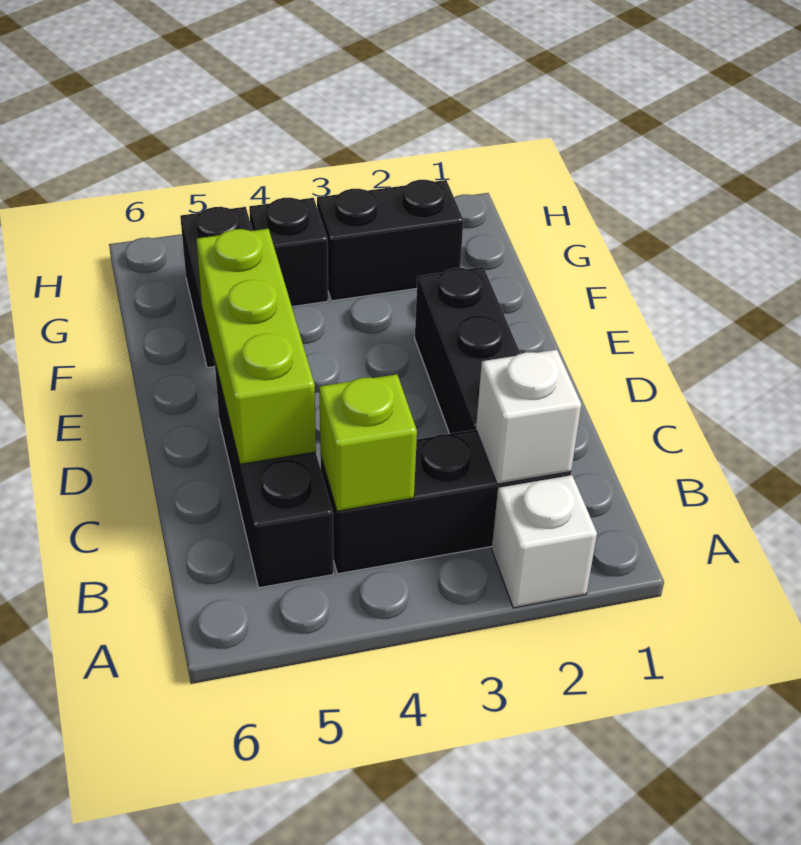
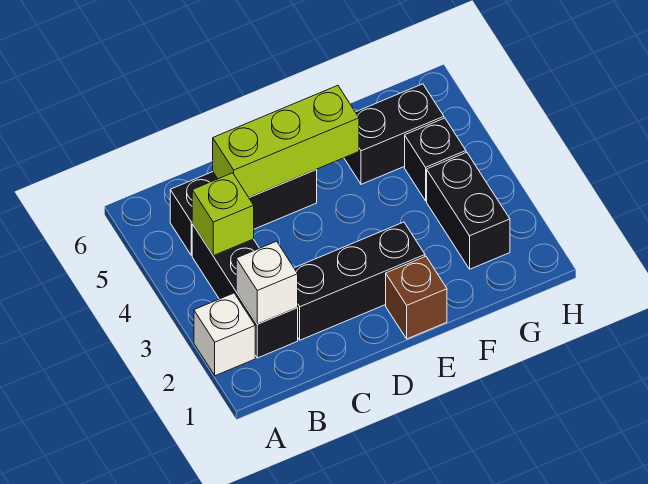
none -> brown brick E1 level 1

